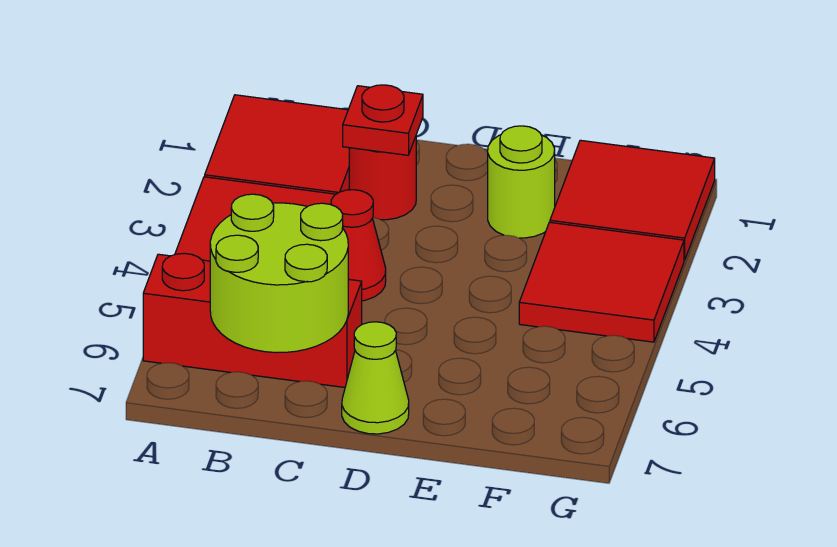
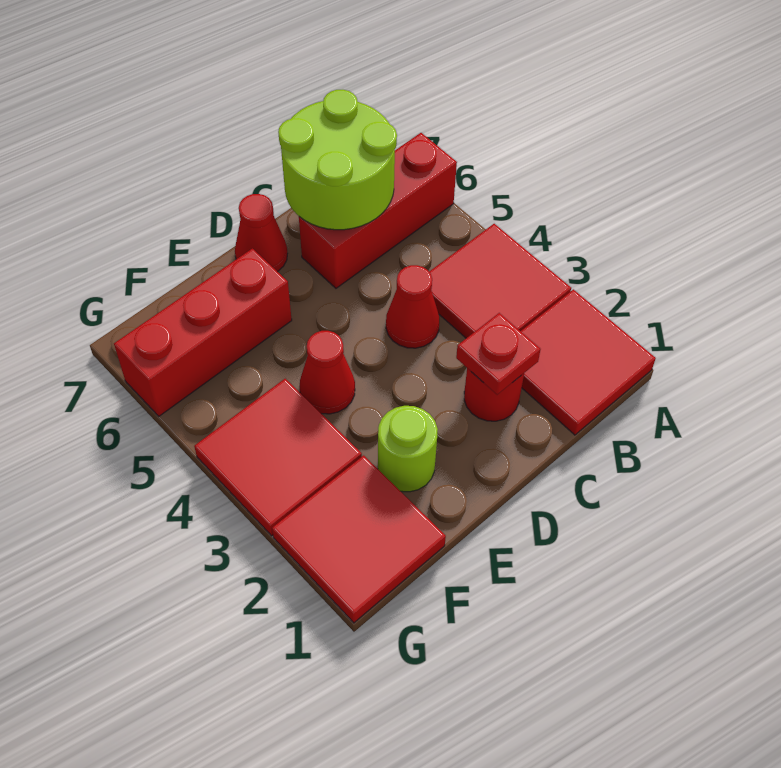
lime cone D7 level 1 -> red cone D7 level 1
none -> red cone E4 level 1
none -> red brick E6:G6 level 1

